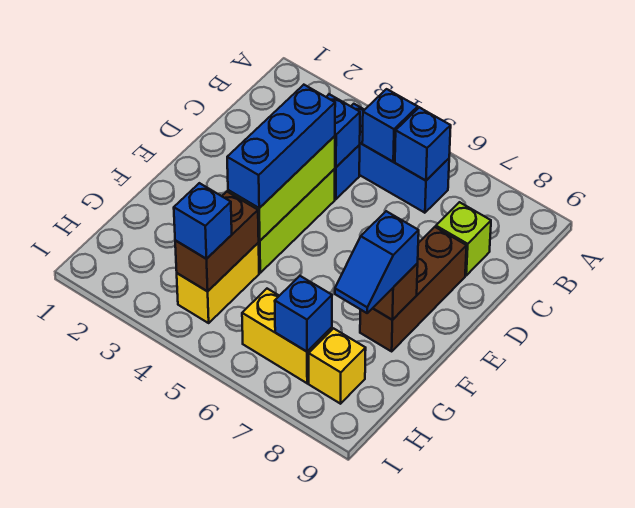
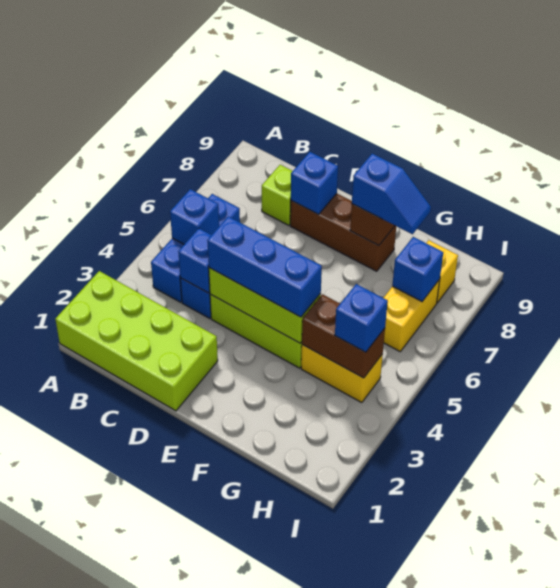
none -> lime brick A1:D2 level 1
blue brick B6 level 2 -> blue brick D8 level 2

